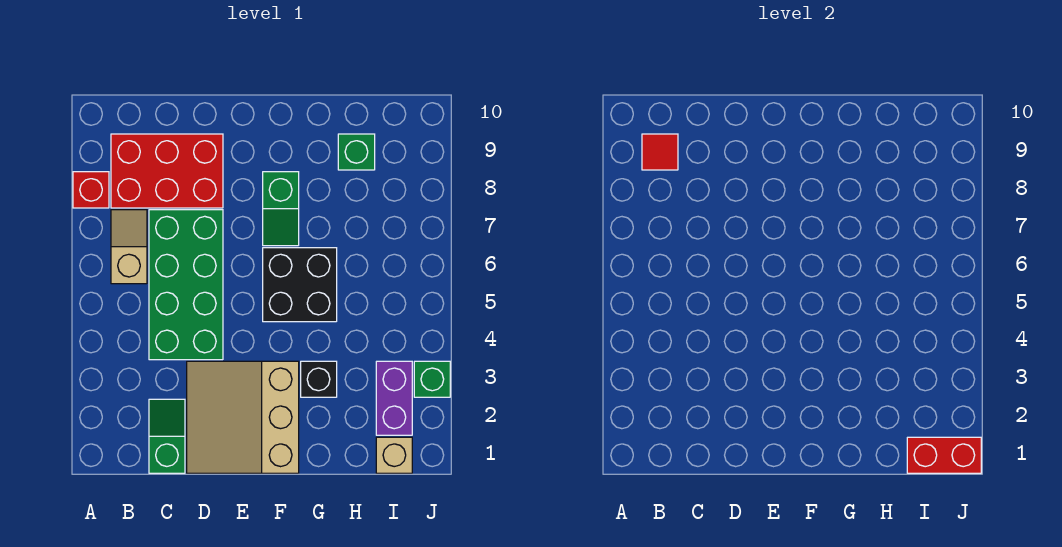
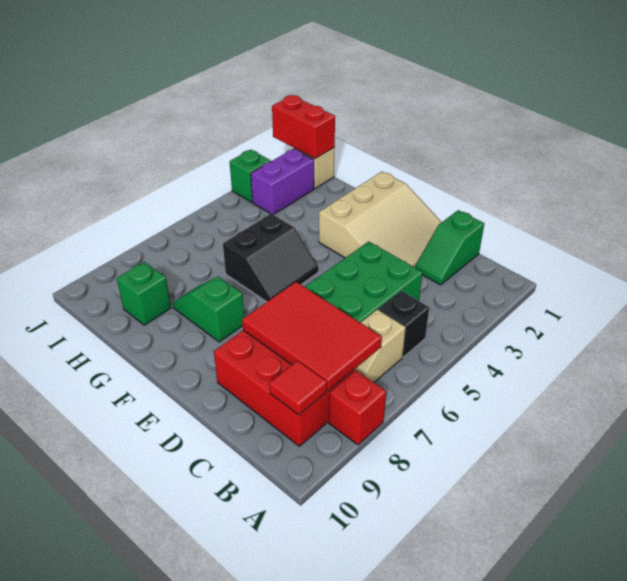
none -> red tile B7:D8 level 2
black brick F5:G6 level 1 -> black slope F5:G6 level 1 top G
green slope F7:F8 level 1 top 8 -> green slope F8:G8 level 1 top F
black brick G3 level 1 -> black brick B5 level 1

